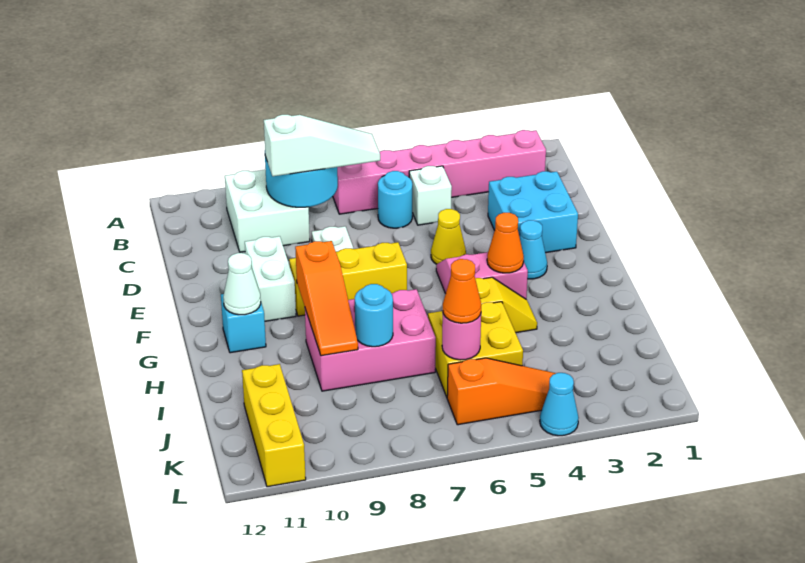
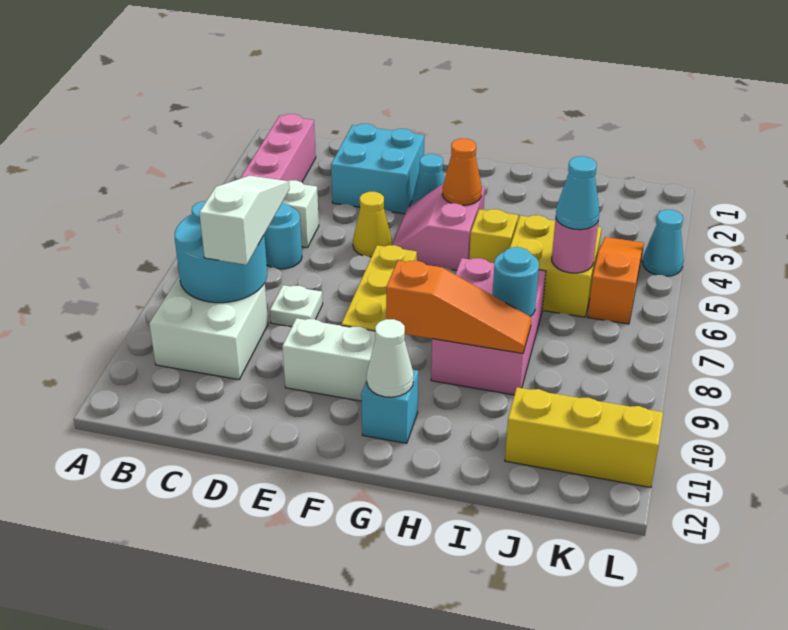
orange cone J6 level 3 -> cyan cone J6 level 3

